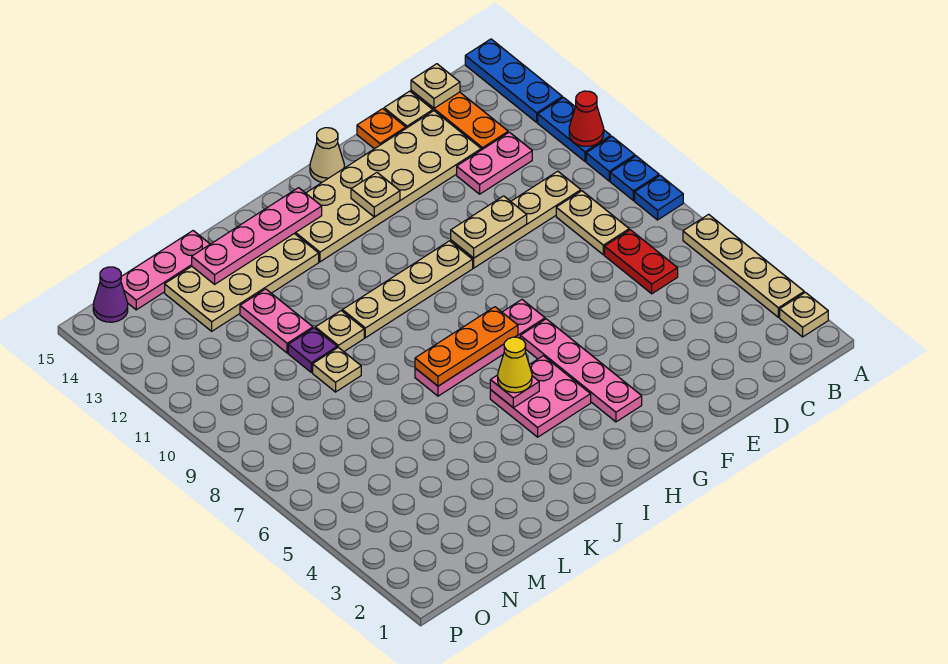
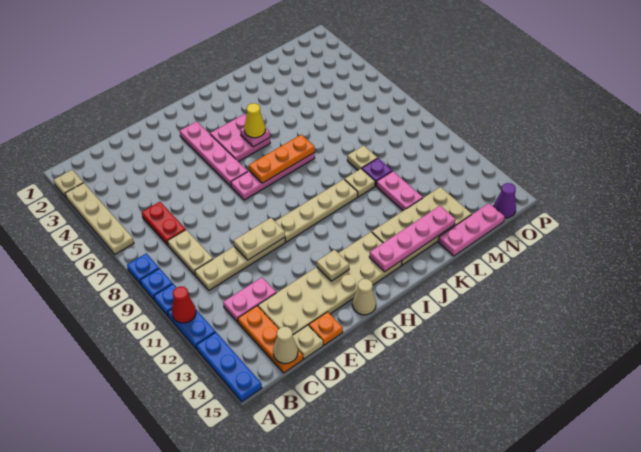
tan plate C15 level 2 -> tan cone C15 level 2

